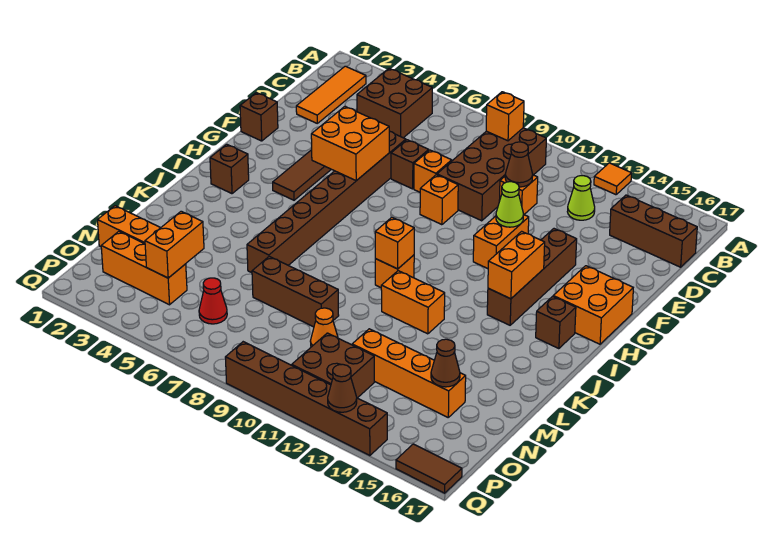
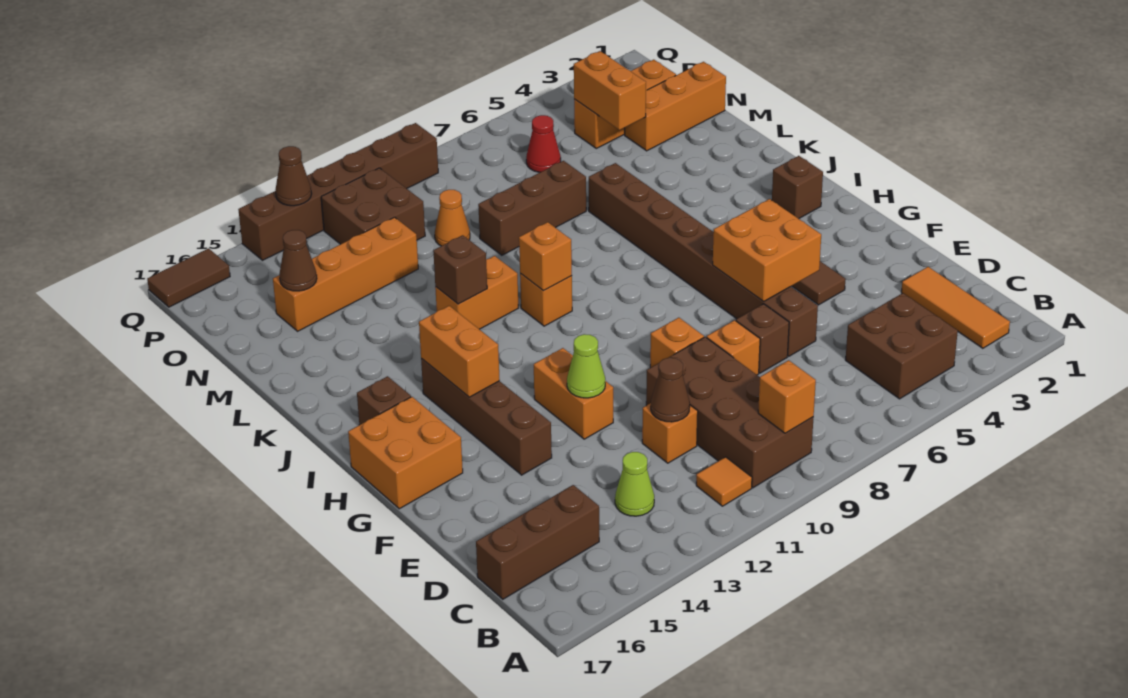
orange tile A13 level 1 -> orange tile B11 level 1
brown brick F1 level 1 -> brown brick K12 level 2

